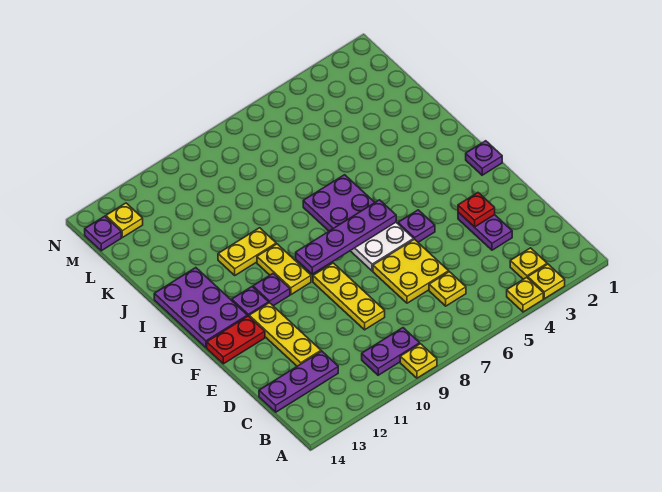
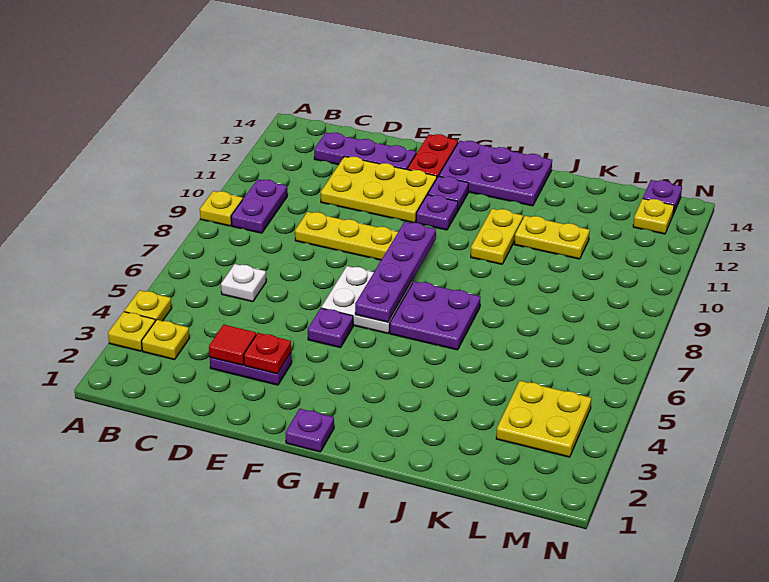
yellow plate C6 level 1 -> white plate C6 level 1
purple plate C12:C14 level 1 -> purple plate C13:E13 level 1
none -> red tile D3 level 2
yellow plate D6:E7 level 1 -> yellow plate L3:M4 level 1
yellow plate D12:F12 level 1 -> yellow plate D11:F12 level 1
yellow plate G10:H10 level 1 -> yellow plate J11:K11 level 1

